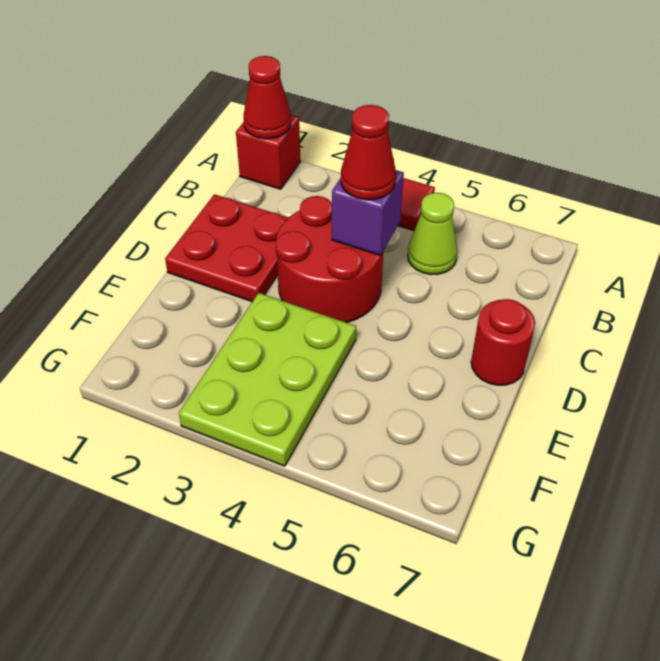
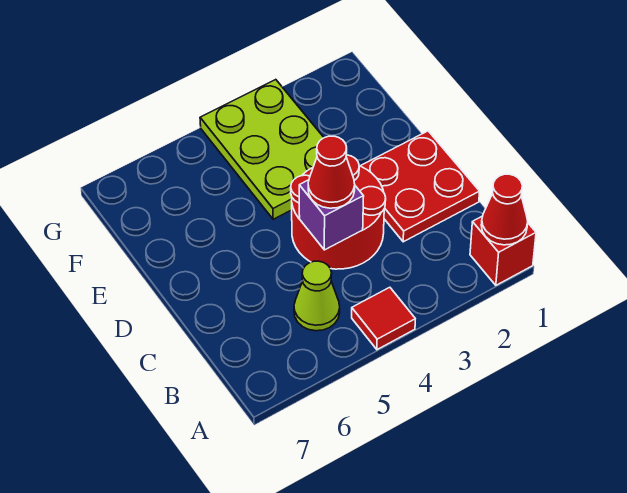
red round brick D7 level 1 -> none

